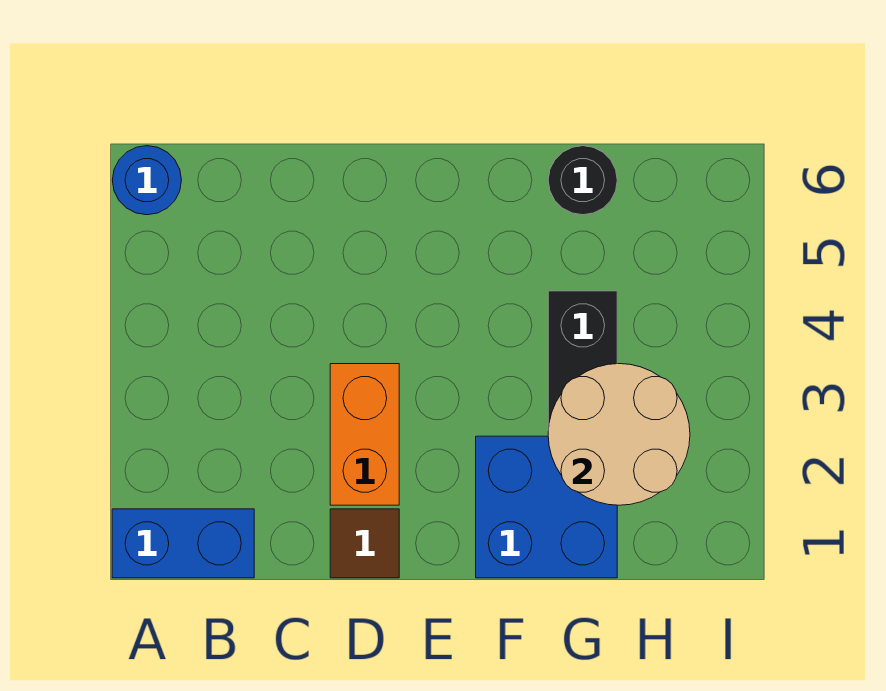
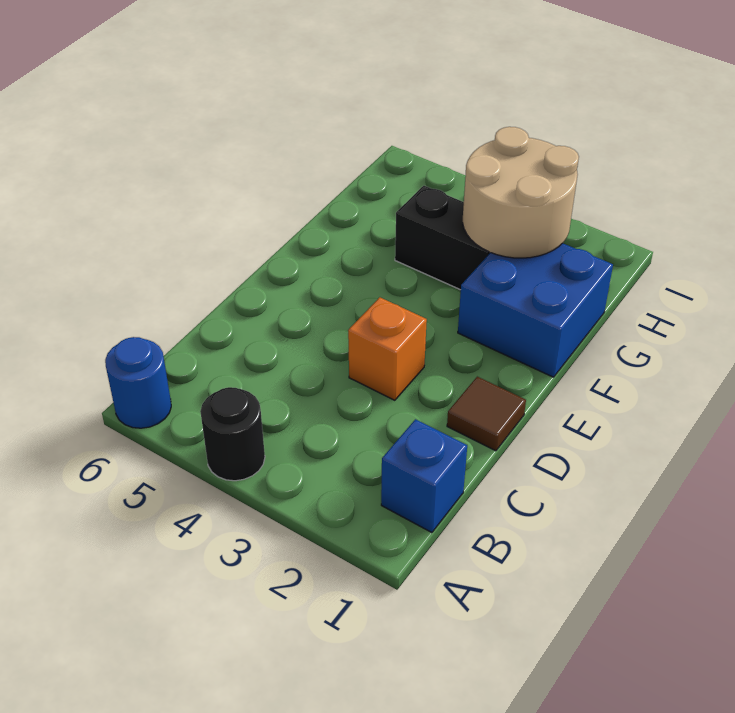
blue brick A1:B1 level 1 -> blue brick B1 level 1
orange brick D2:D3 level 1 -> orange brick D3 level 1
black round brick G6 level 1 -> black round brick A4 level 1

